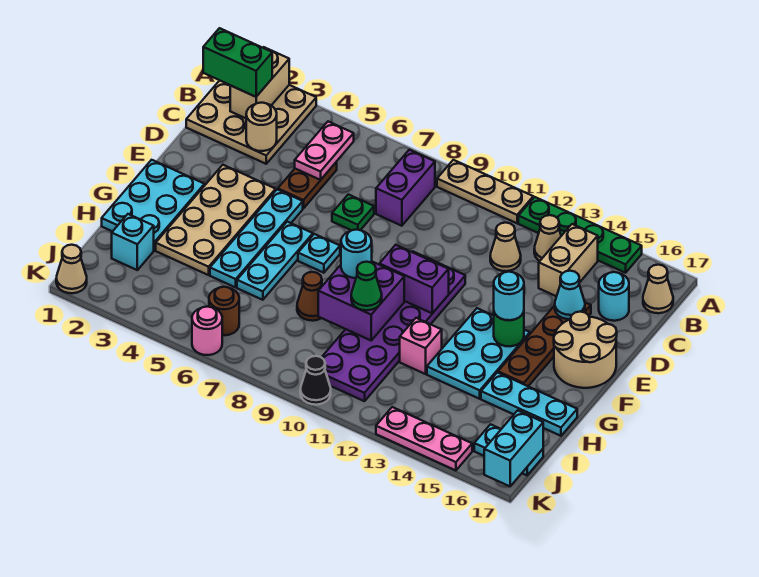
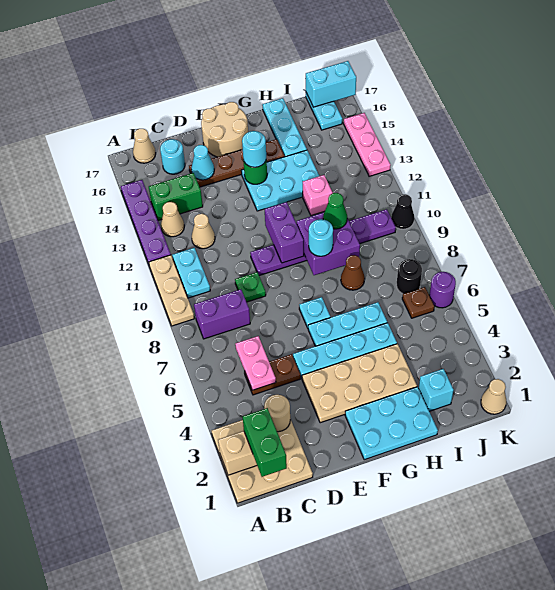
green plate A12:A15 level 1 -> purple plate A12:A15 level 1
pink plate B5:C5 level 2 -> pink plate C5:C6 level 2
none -> cyan plate B10:B11 level 1
tan brick B14:C14 level 1 -> green brick B14:C14 level 1
green plate D7 level 1 -> green plate D9 level 1
purple plate E10:J11 level 1 -> purple plate E10:J10 level 1
brown round brick J6 level 1 -> brown plate J6 level 1
none -> black round brick J7 level 1
pink round brick K6 level 1 -> purple round brick K6 level 1

